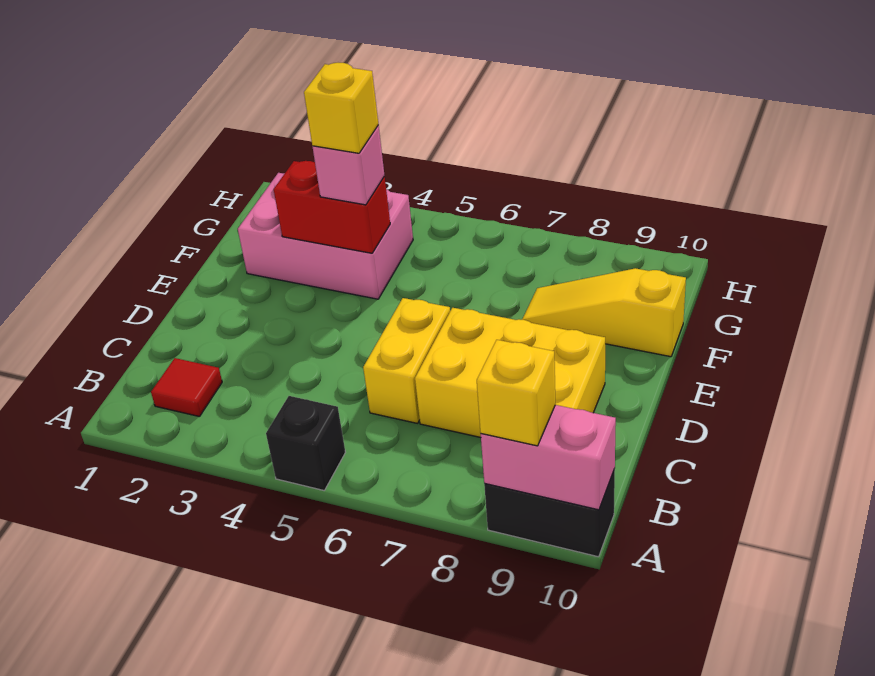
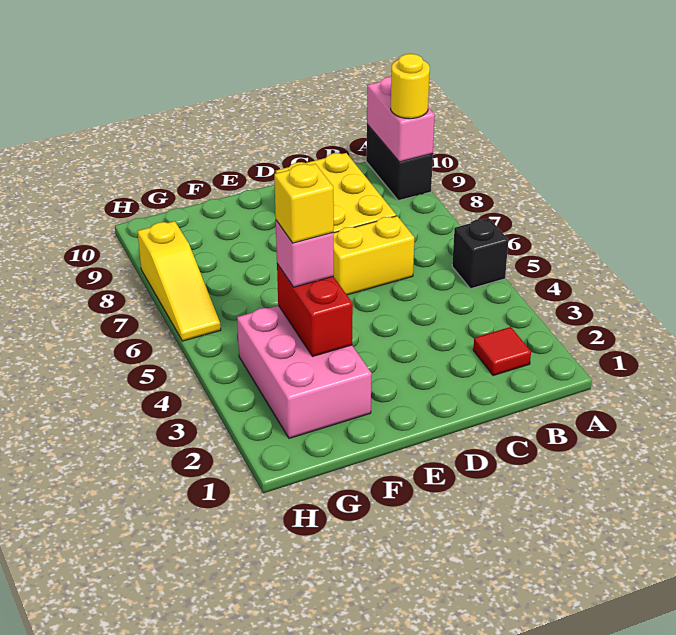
yellow brick A9 level 3 -> yellow round brick A9 level 3
yellow slope F8:F10 level 1 top 10 -> yellow slope H6:H8 level 1 top 8

